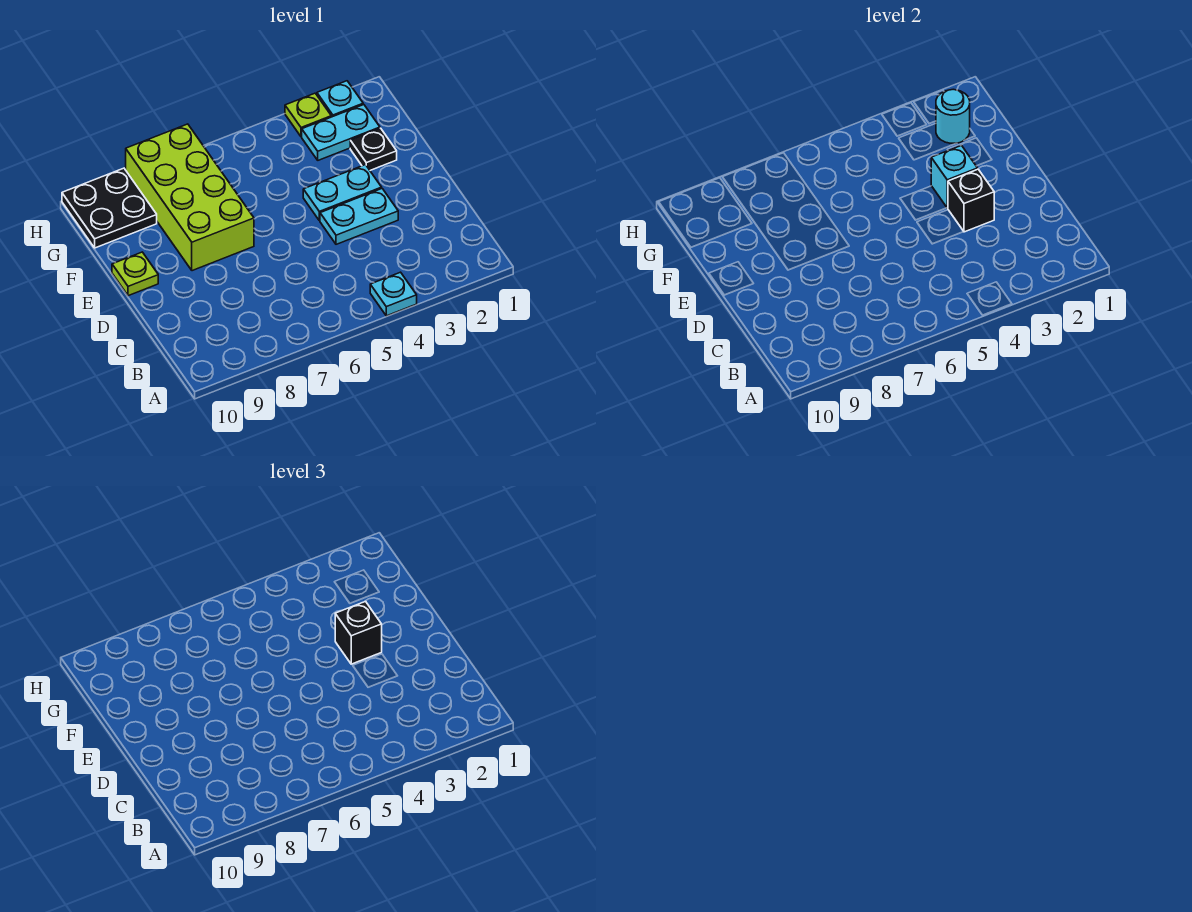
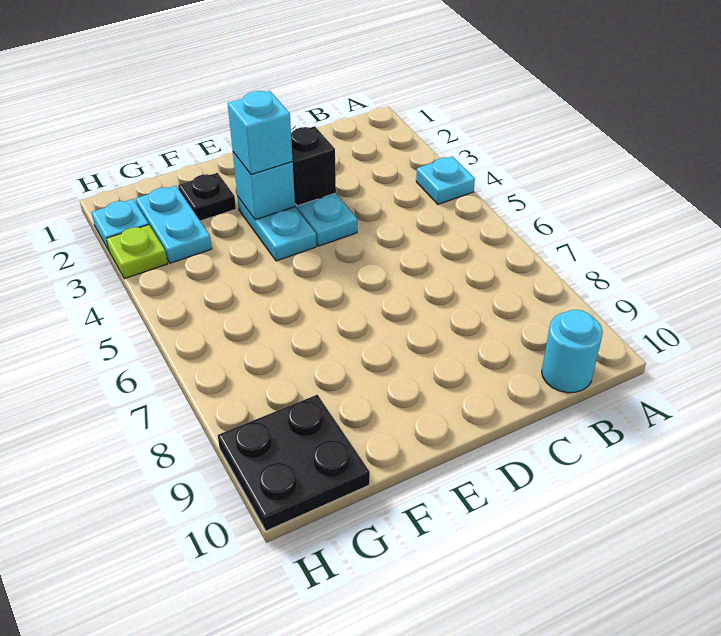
black brick E3 level 3 -> cyan brick E3 level 3
lime brick E7:H8 level 1 -> none
lime plate E10 level 1 -> none
cyan round brick G2 level 2 -> cyan round brick B10 level 1

